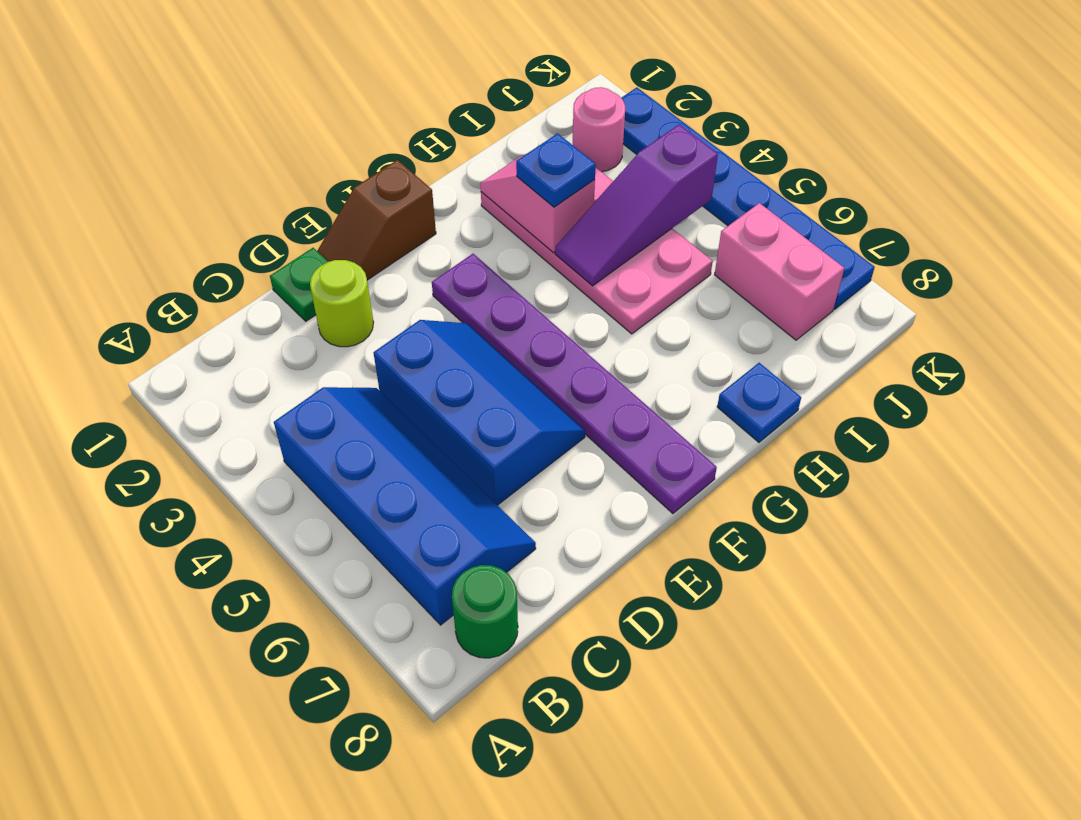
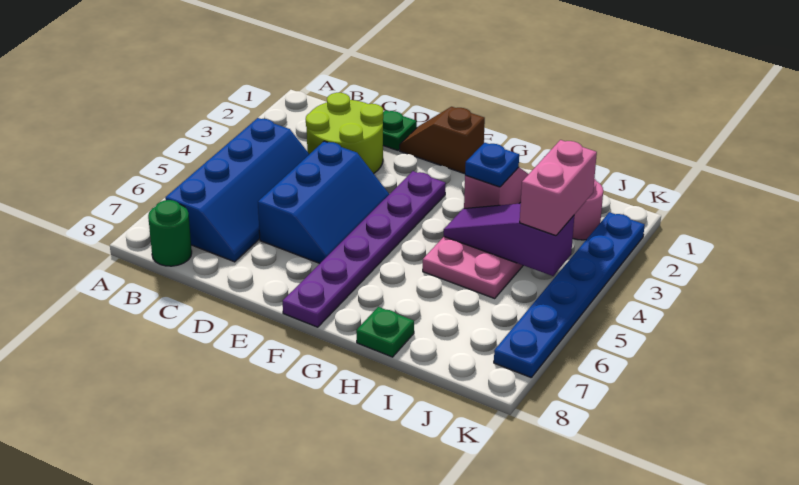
lime round brick D2 level 1 -> lime round brick C2:D3 level 1
blue plate H8 level 1 -> green plate H8 level 1
pink brick J6:J7 level 1 -> pink brick J3:J4 level 3

